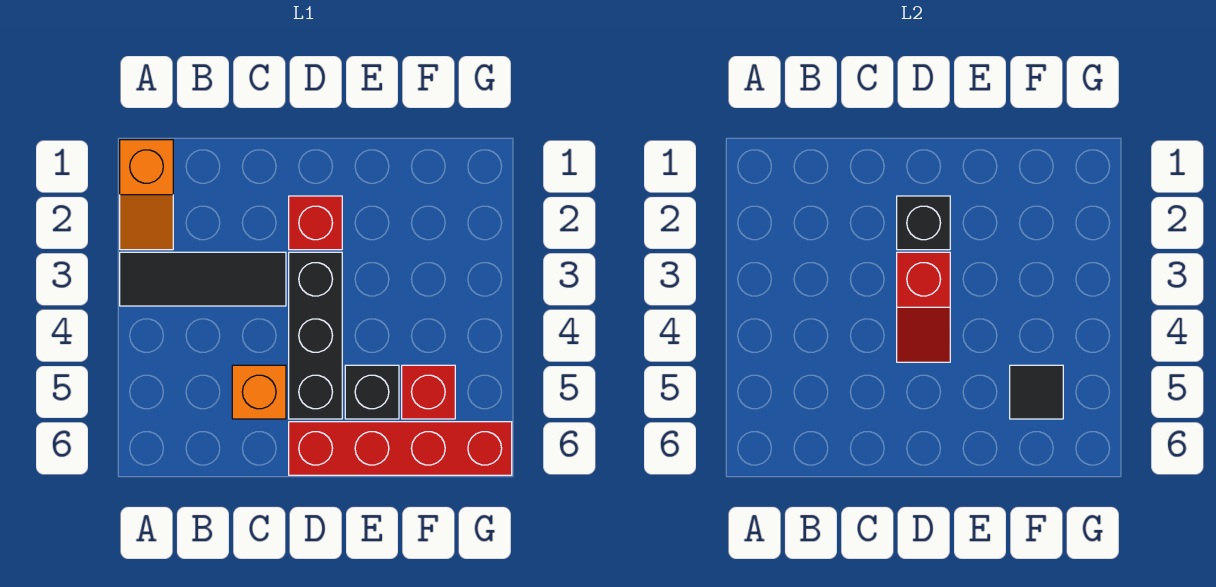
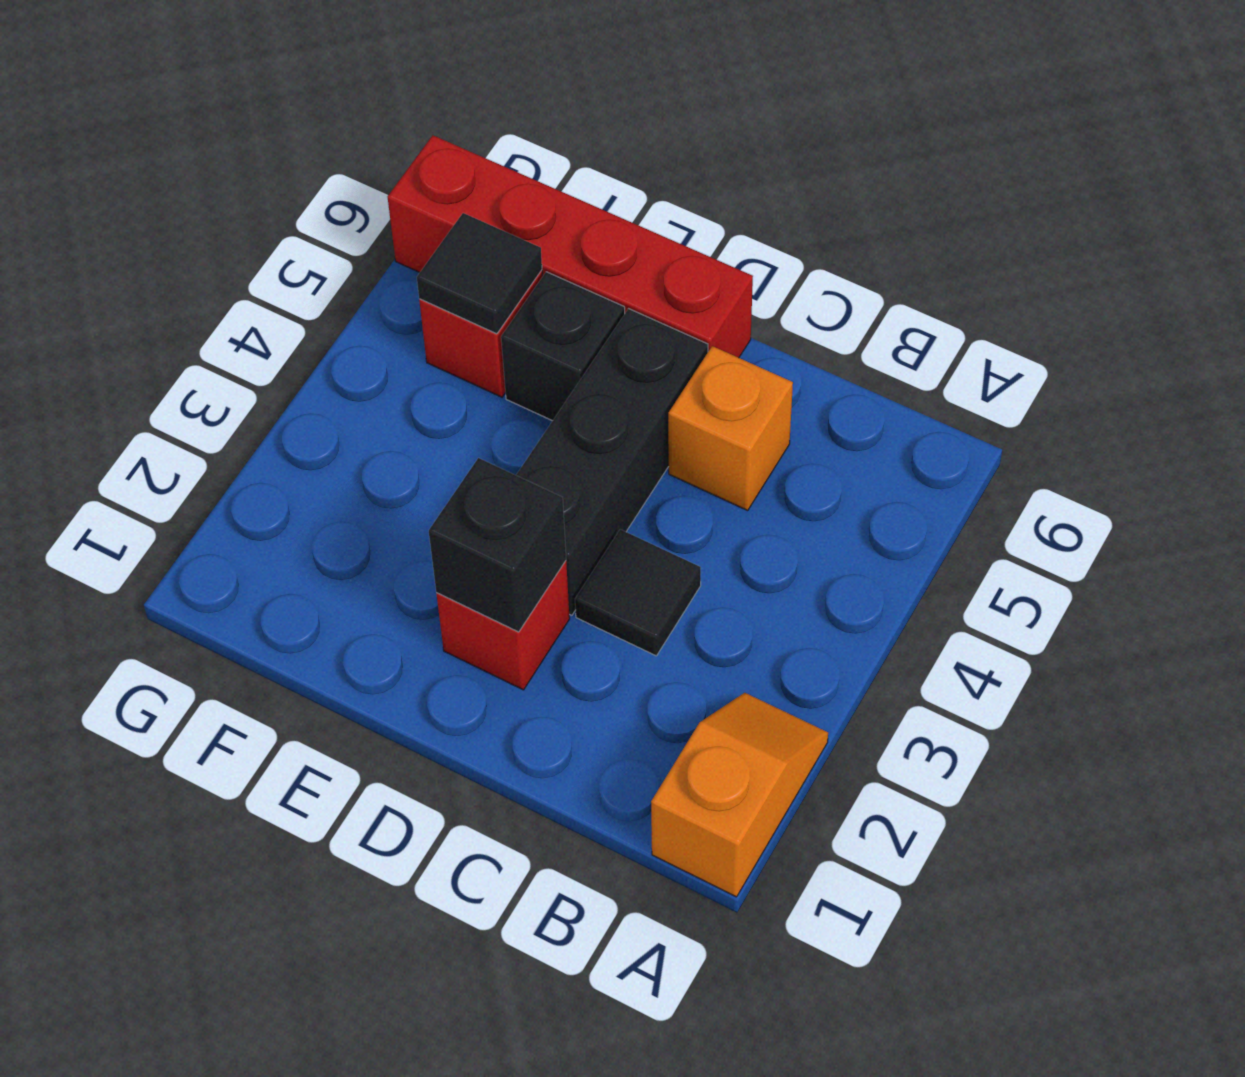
black tile A3:C3 level 1 -> black tile C3 level 1
red slope D3:D4 level 2 top 3 -> none

